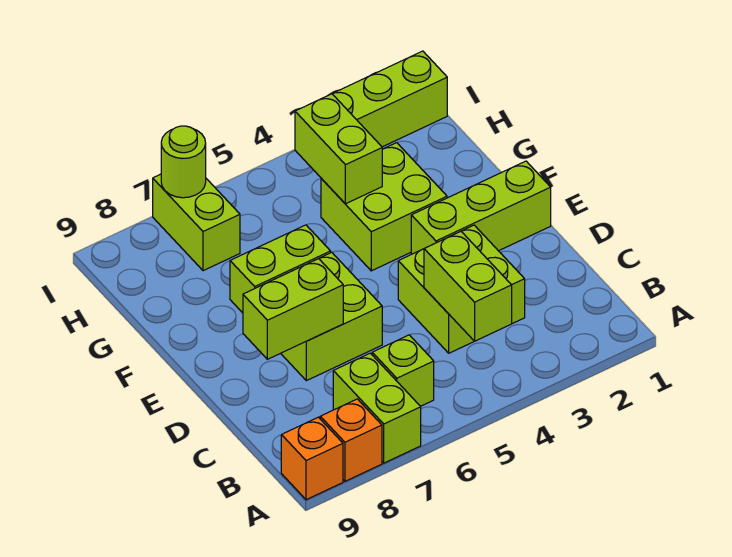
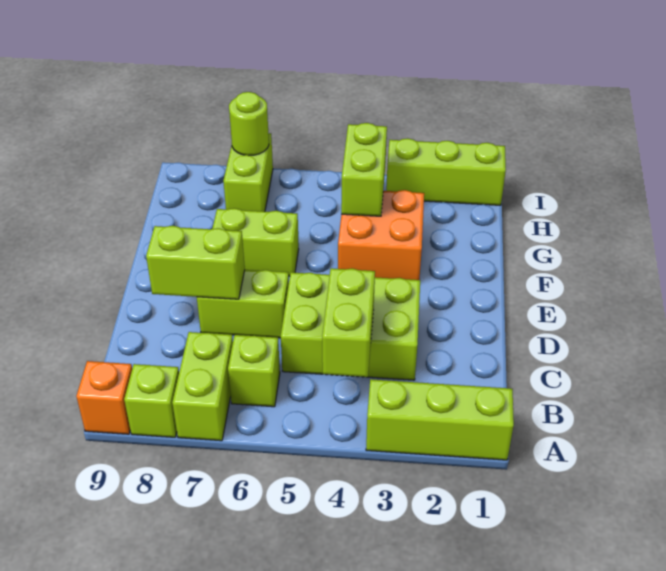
orange brick A8 level 1 -> lime brick A8 level 1
lime brick C3:D4 level 1 -> lime brick C3:D5 level 1
lime brick D6:E7 level 1 -> lime brick D6:D7 level 1
lime brick E1:E3 level 1 -> lime brick A1:A3 level 1
lime brick F3:G4 level 1 -> orange brick F3:G4 level 1

